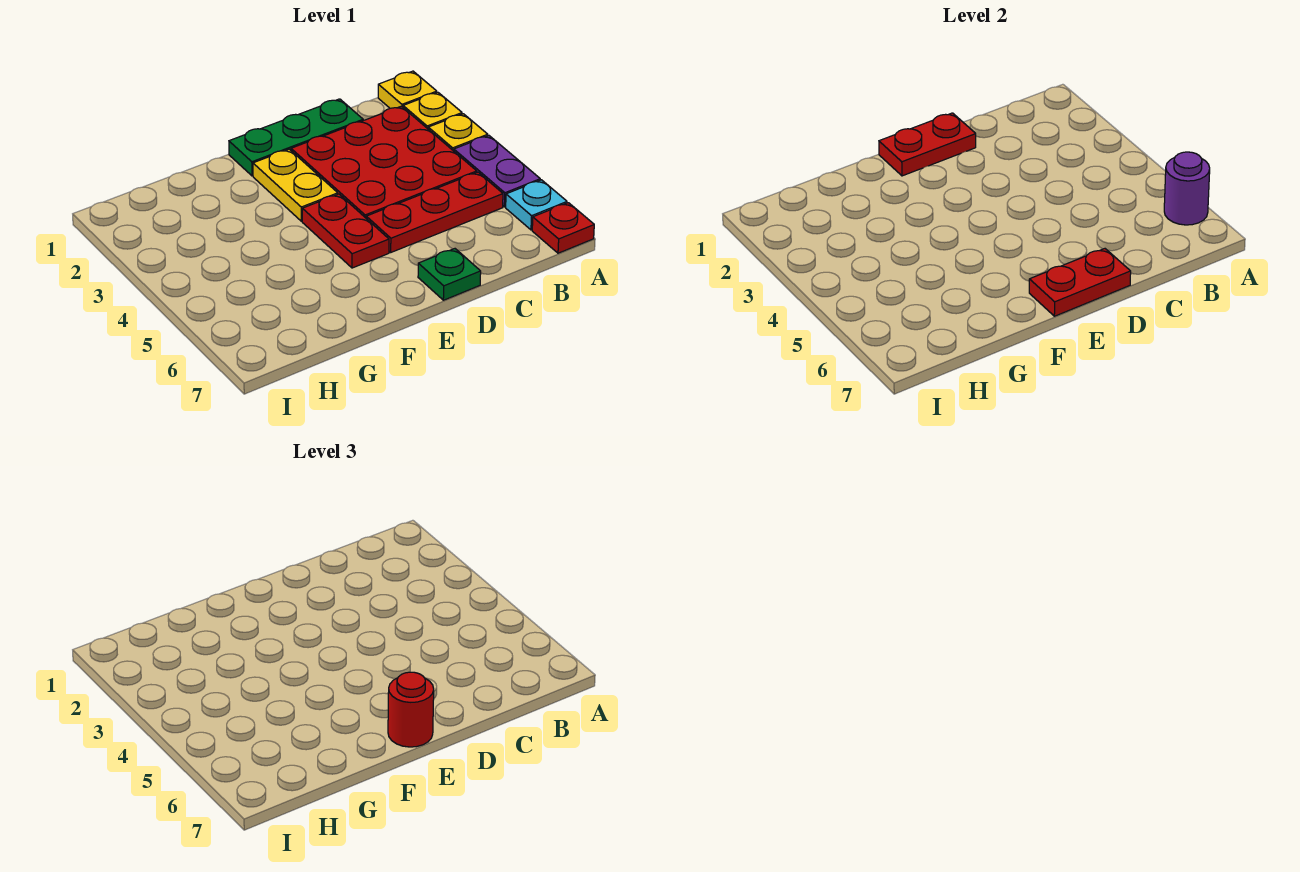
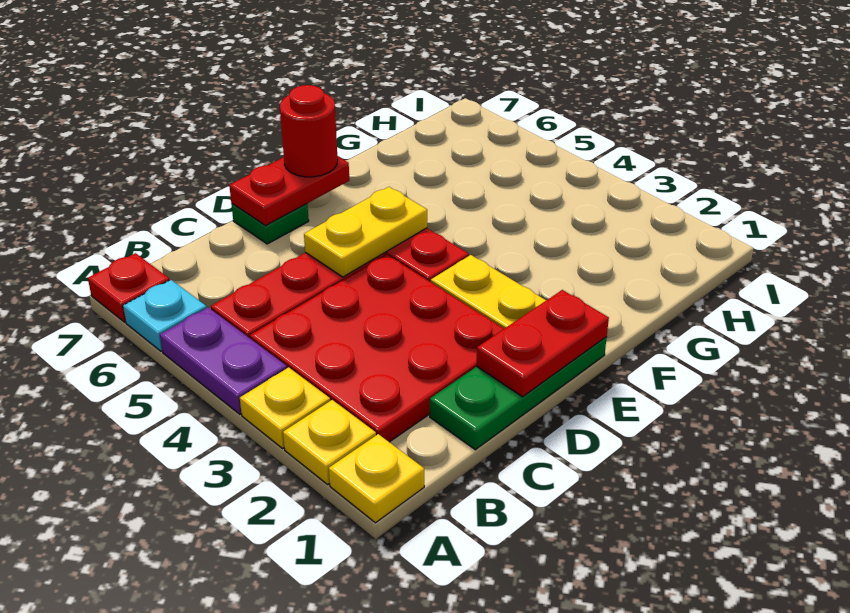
purple round brick A6 level 2 -> none
none -> yellow plate D5:E5 level 2

